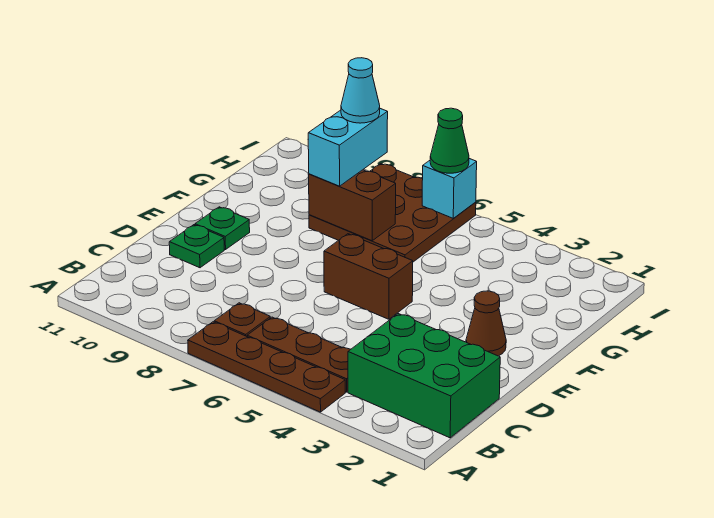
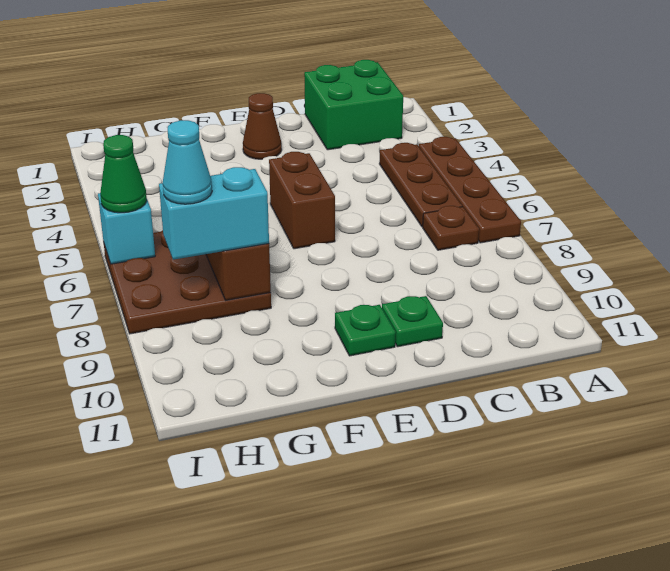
green brick B1:C3 level 1 -> green brick B1:C2 level 1

